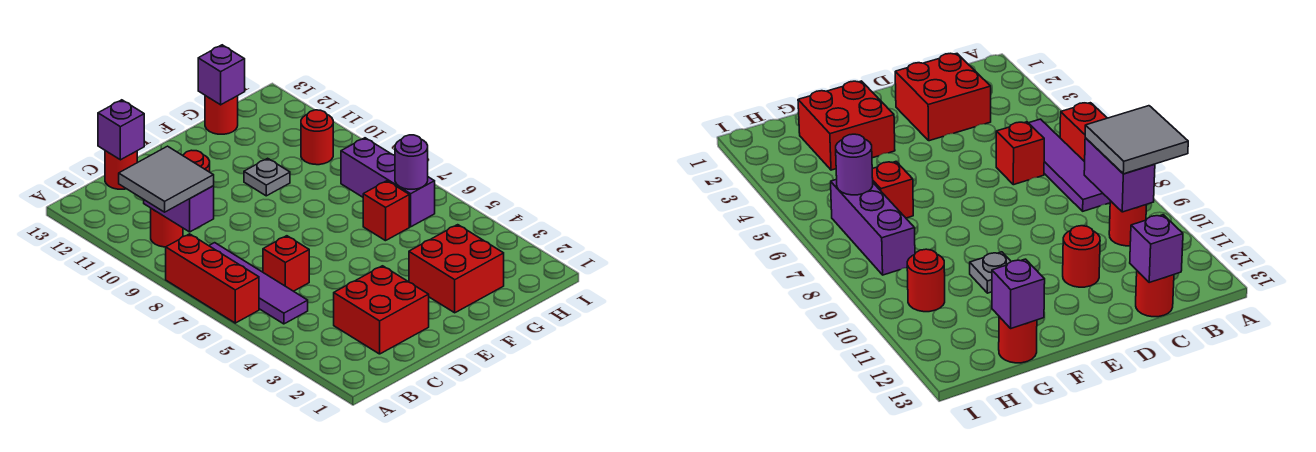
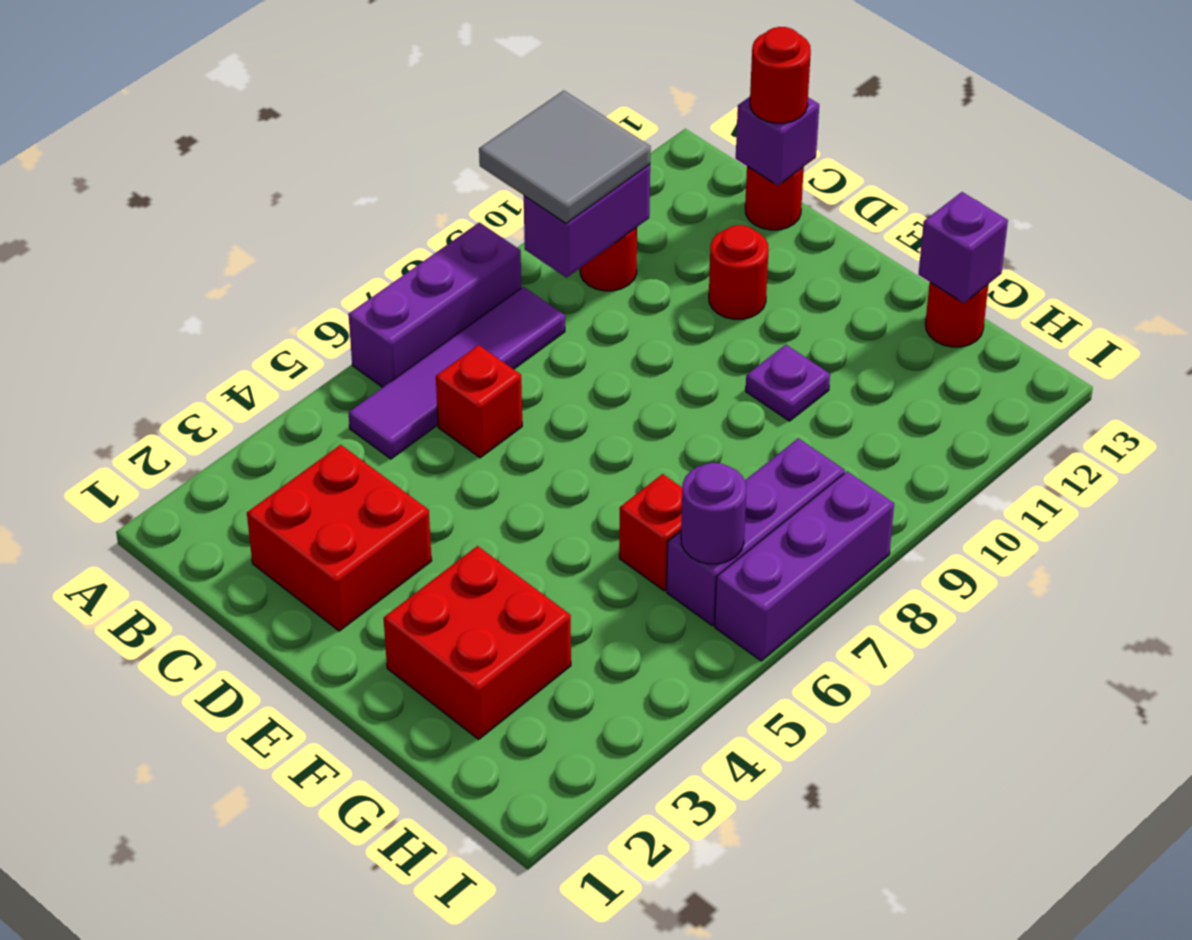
red brick A6:A8 level 1 -> purple brick A6:A8 level 1
grey plate F10 level 1 -> purple plate F10 level 1
red round brick H10 level 1 -> red round brick C13 level 3
none -> purple brick I6:I8 level 1

